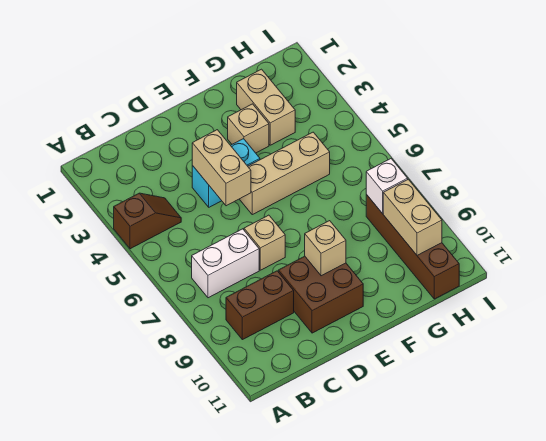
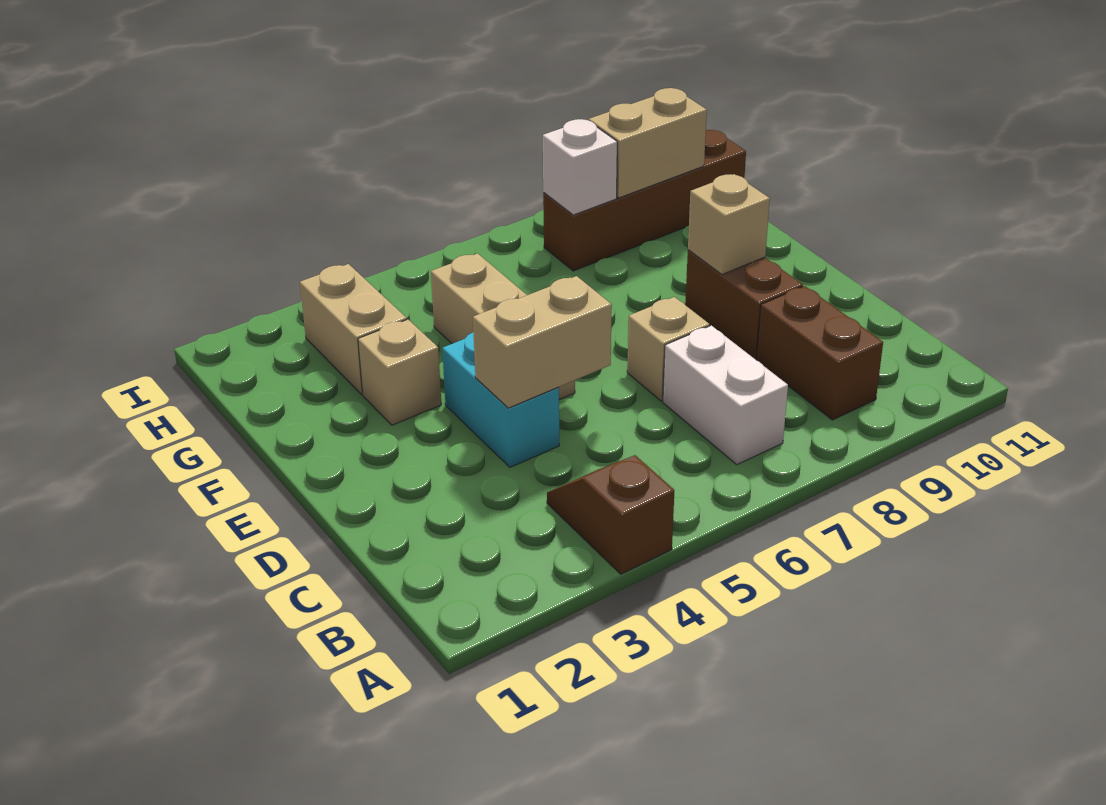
brown brick D9:E10 level 1 -> brown brick D9:E9 level 1
tan brick G2:G3 level 1 -> tan brick G3:H3 level 1

